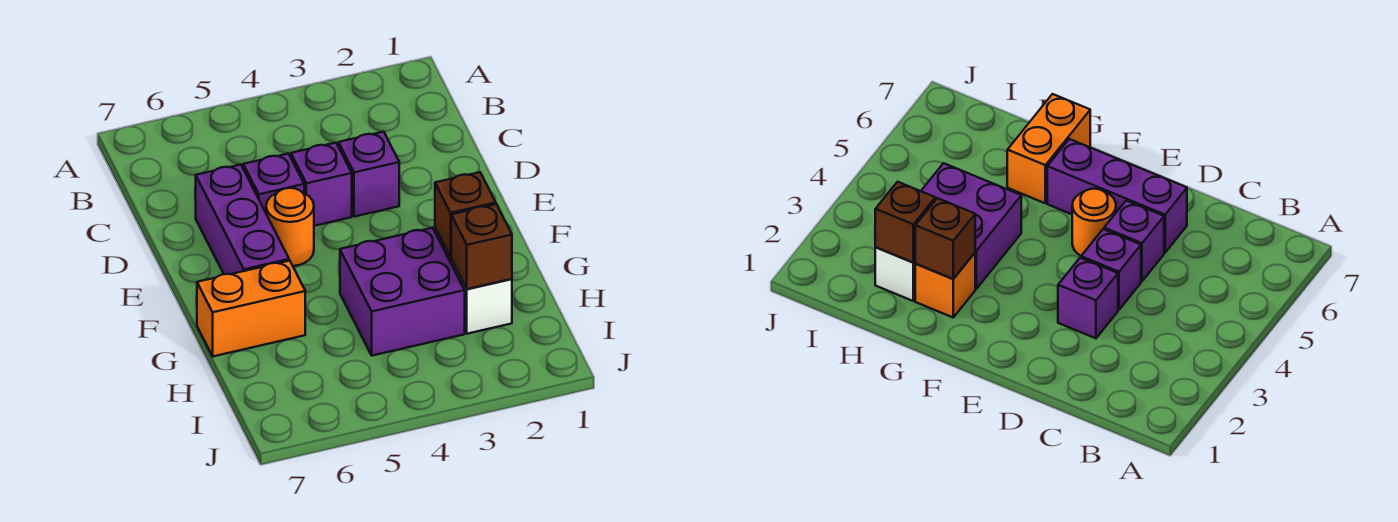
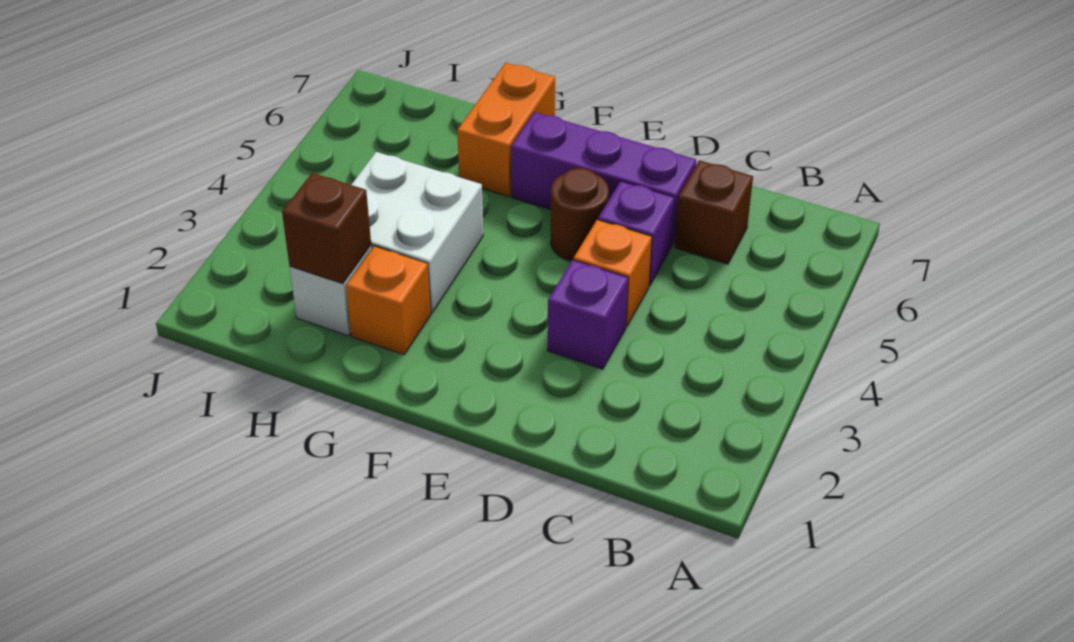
purple brick D4 level 1 -> orange brick D4 level 1
orange round brick E5 level 1 -> brown round brick E5 level 1
brown brick G2 level 2 -> brown brick C6 level 1
purple brick G3:H4 level 1 -> white brick G3:H4 level 1

